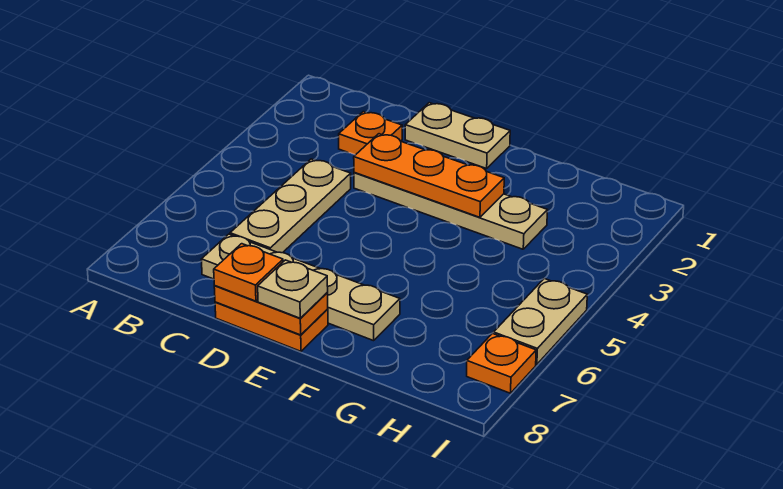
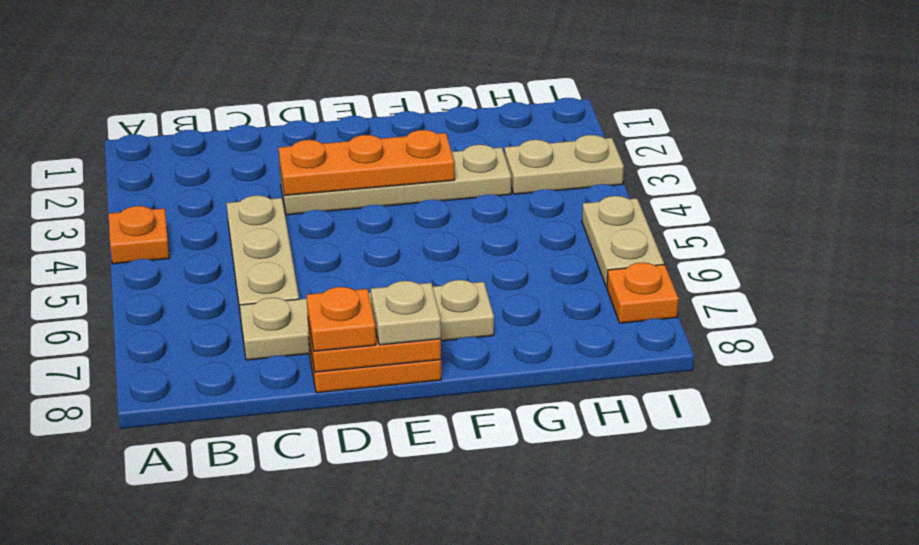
orange plate C2 level 1 -> orange plate A4 level 1
tan plate D1:E1 level 1 -> tan plate H3:I3 level 1

